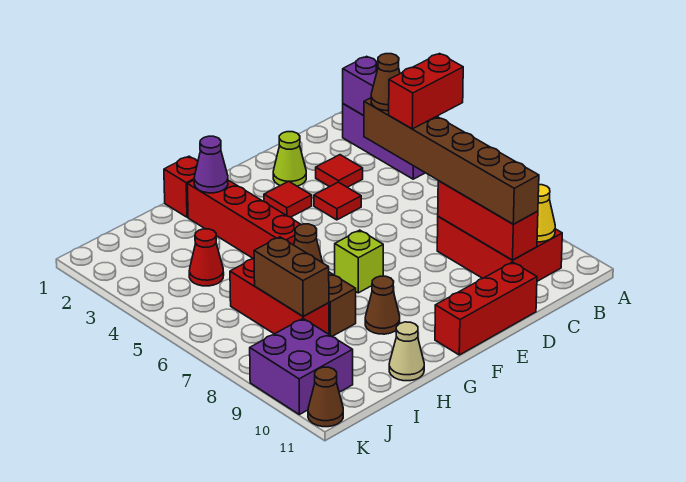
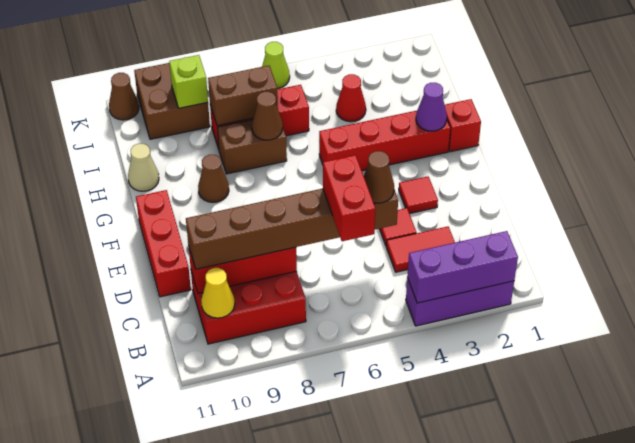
red tile C3 level 1 -> red tile C3:C4 level 1
lime cone D2 level 1 -> lime cone K6 level 1
lime brick F7 level 1 -> lime brick J9 level 2
purple brick J9:K10 level 1 -> brown brick J9:K10 level 1

